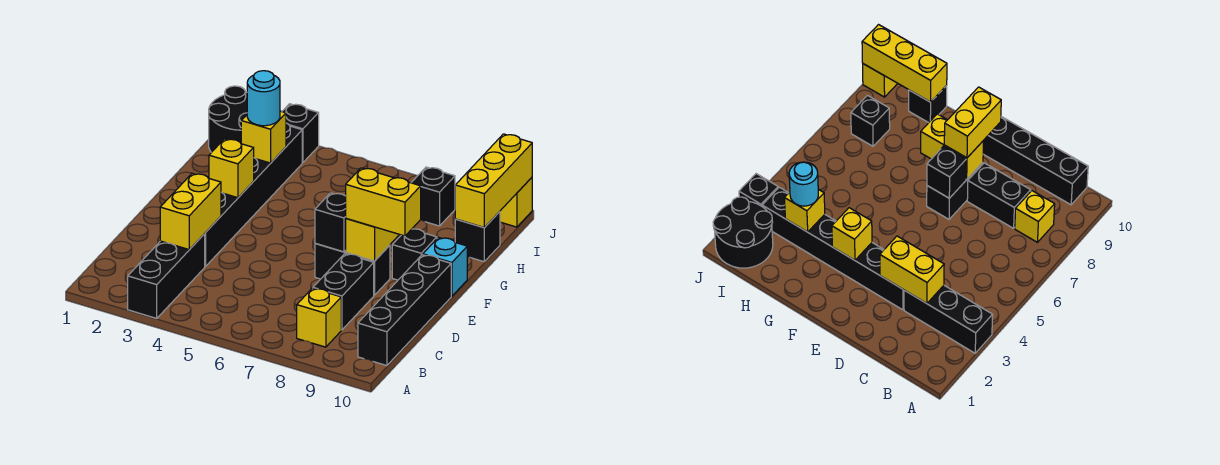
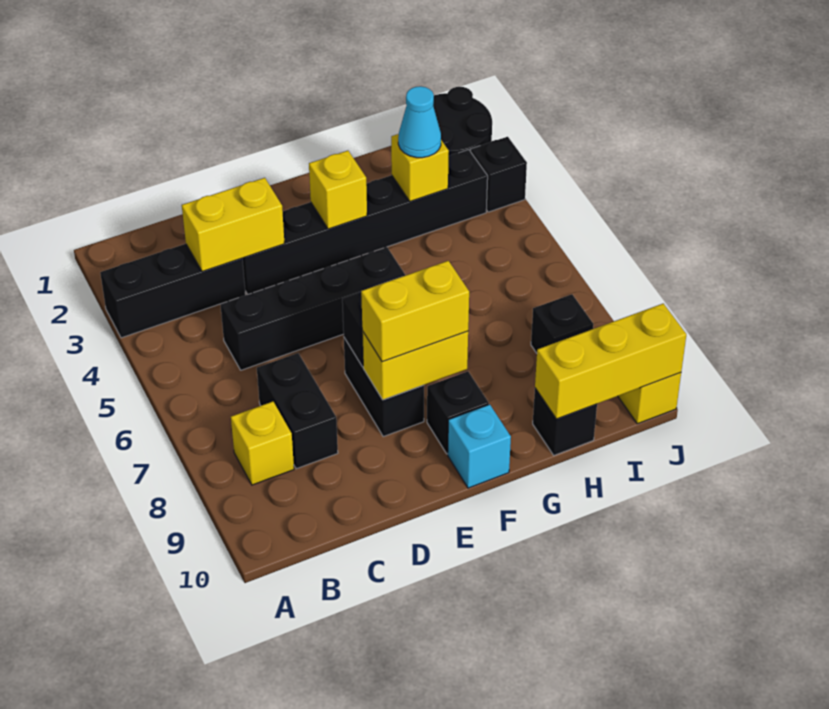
black brick B10:E10 level 1 -> black brick C5:F5 level 1
black brick C8:D8 level 1 -> black brick C7:C8 level 1
yellow brick E8:E9 level 3 -> yellow brick E8:F8 level 3
cyan round brick H3 level 3 -> cyan cone H3 level 3

